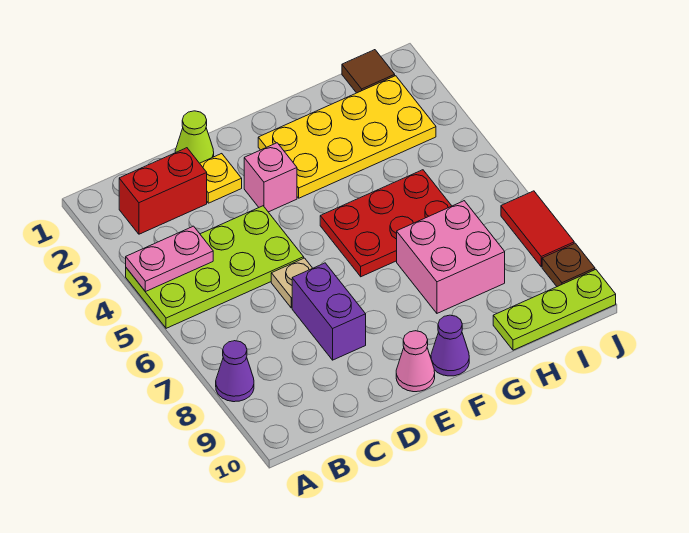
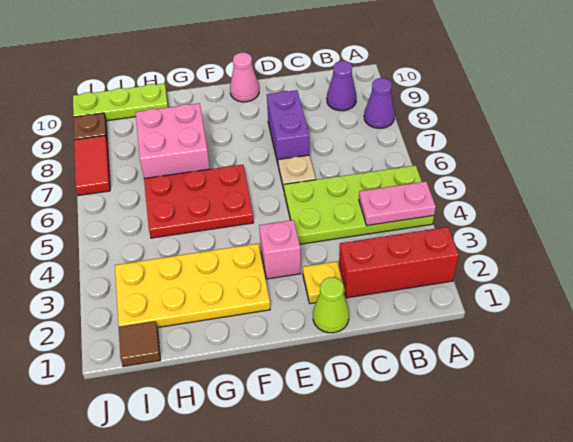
red brick B2:C2 level 1 -> red brick A2:C2 level 1
purple cone F10 level 1 -> purple cone B9 level 1

